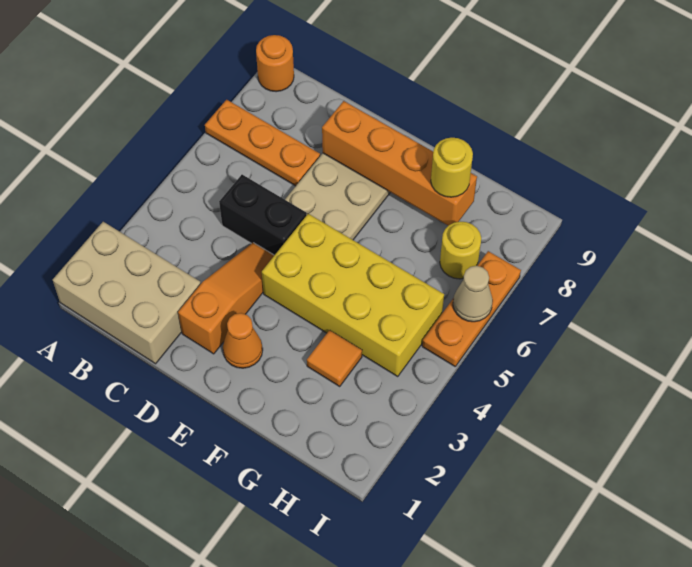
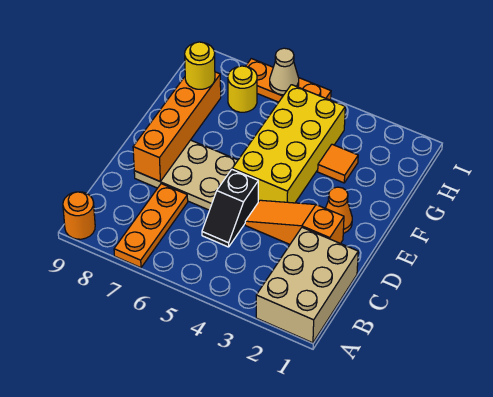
black brick C5:D5 level 1 -> black slope C5:D5 level 1 top D

